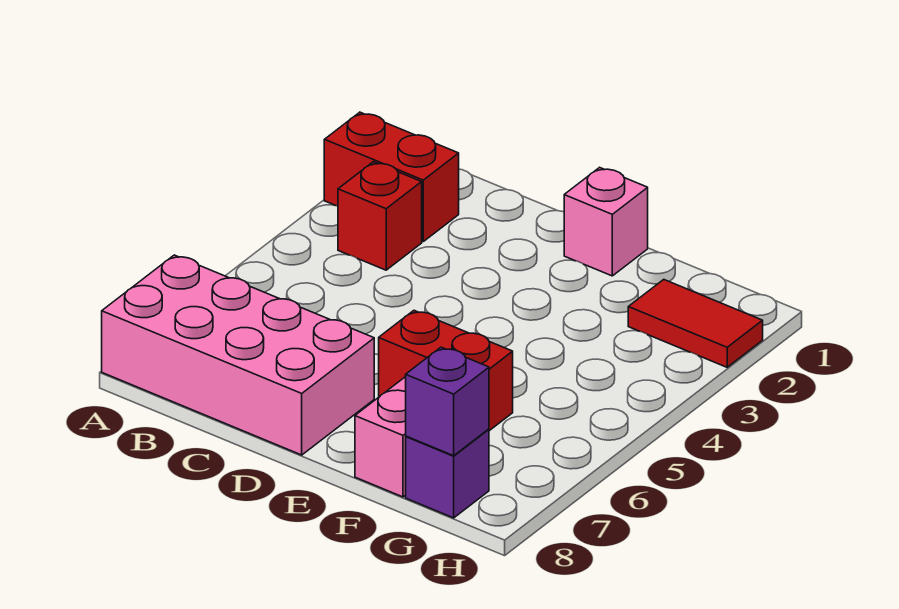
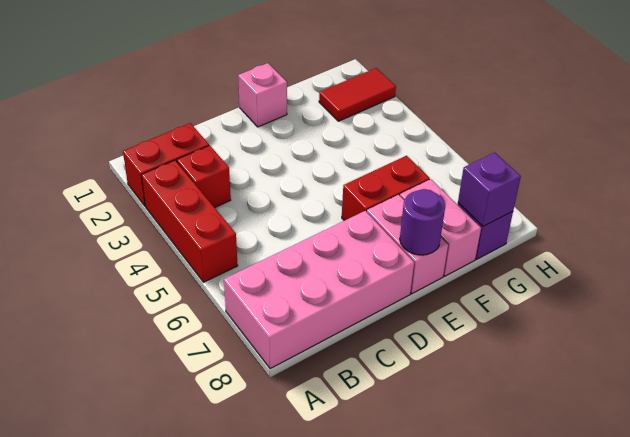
none -> red brick A3:A5 level 1
none -> pink brick E7:E8 level 1
none -> purple round brick E8 level 2

